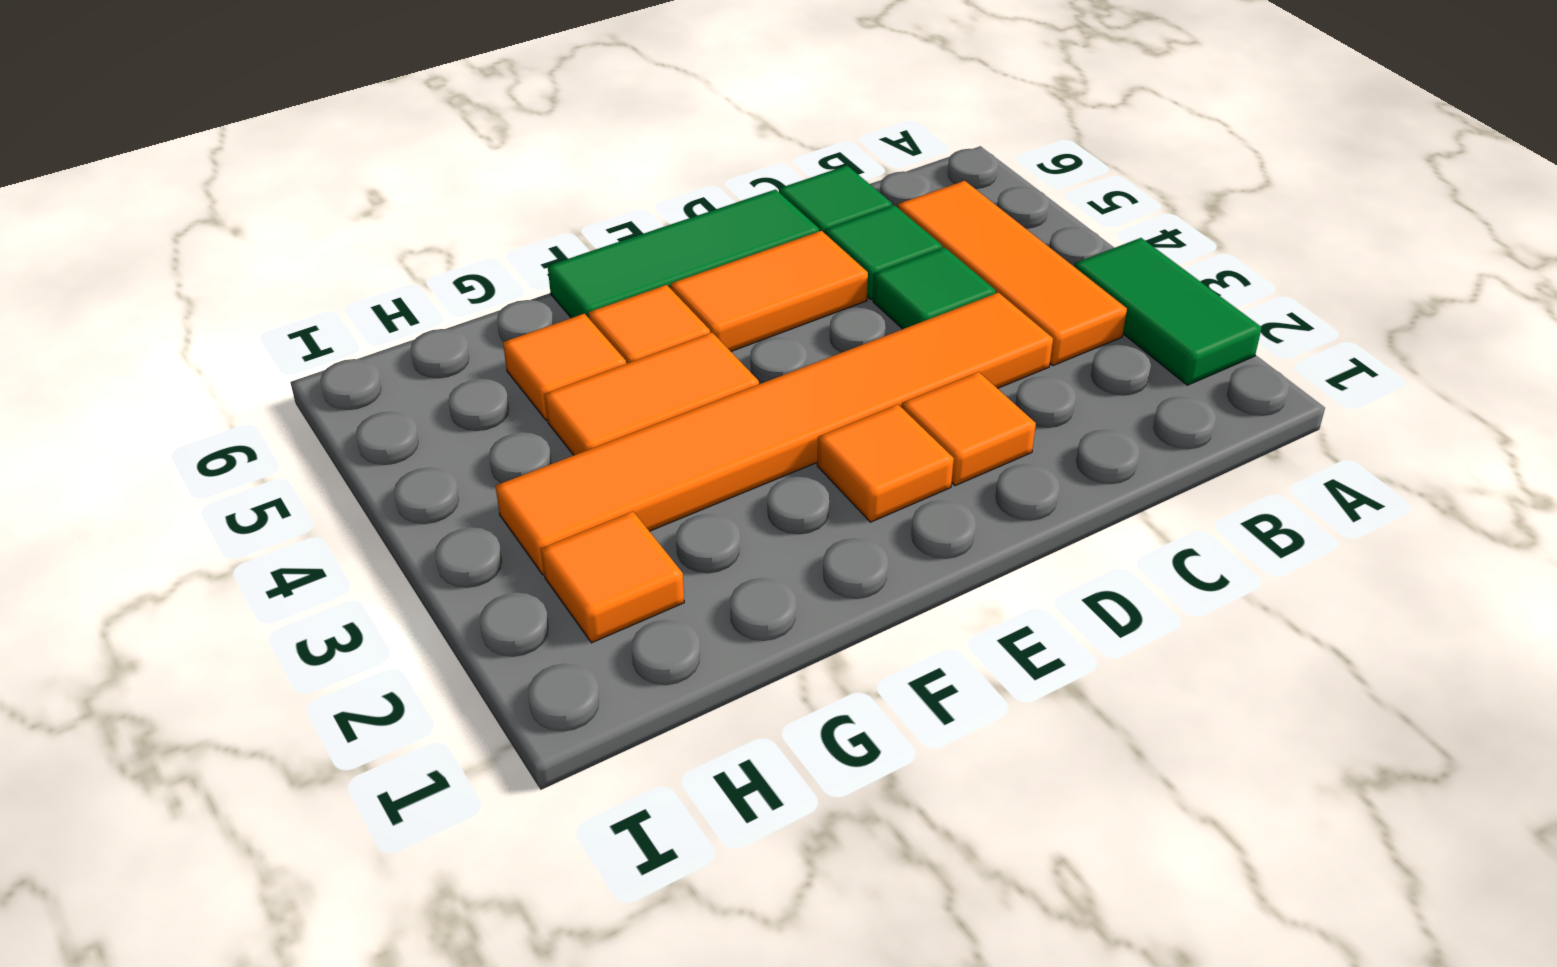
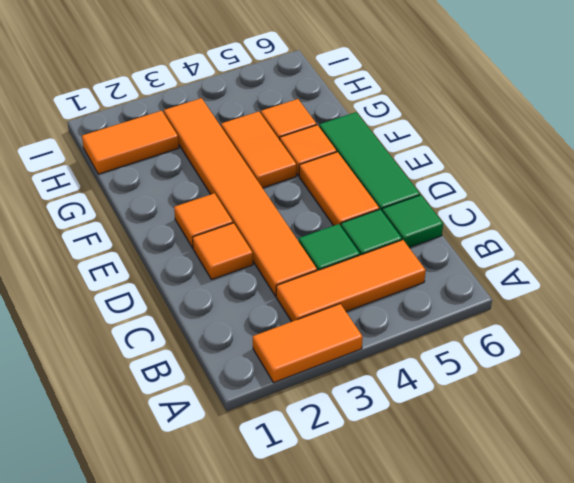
green tile A2:A3 level 1 -> orange tile A2:A3 level 1
orange tile H2 level 1 -> orange tile H1:H2 level 1

